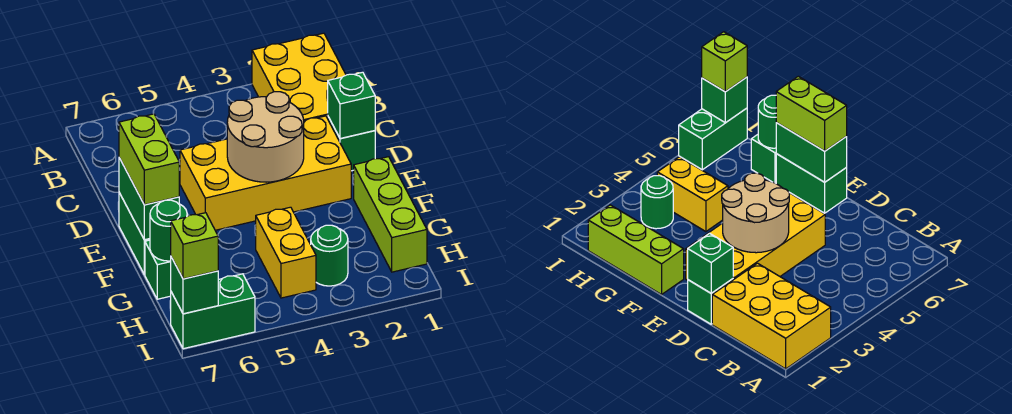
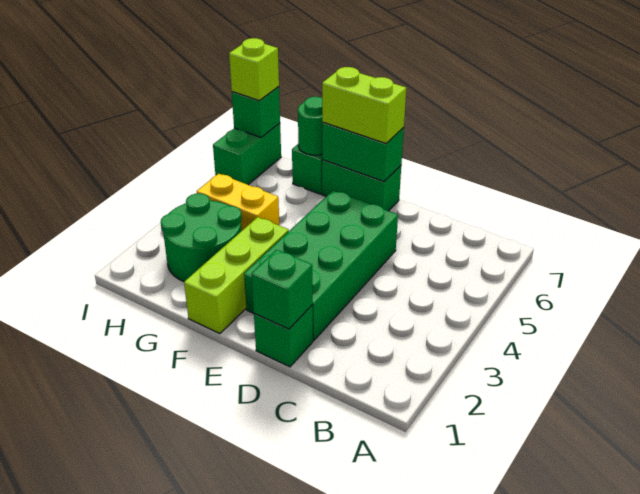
yellow brick A1:C2 level 1 -> none
yellow brick D2:E5 level 1 -> green brick D2:E5 level 1
tan round brick D3:E4 level 2 -> none
lime brick F1:H1 level 1 -> lime brick F1:F3 level 1
green round brick H3 level 1 -> green round brick G2:H3 level 1

